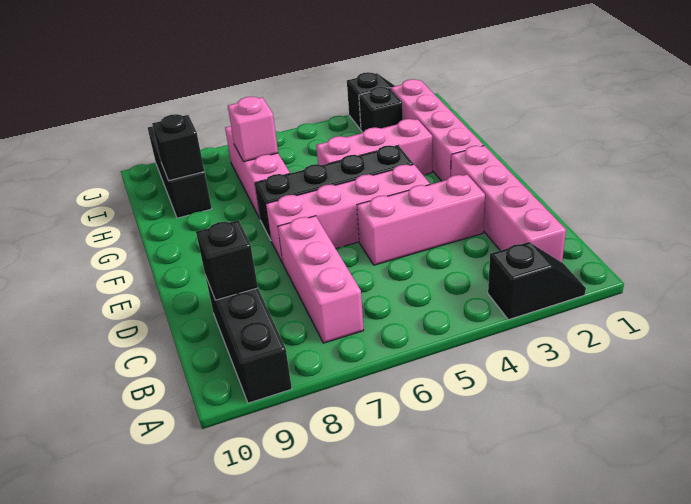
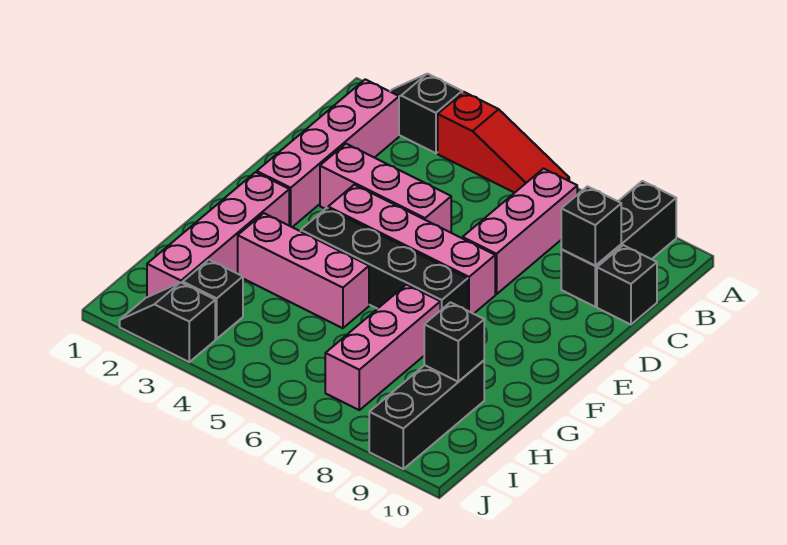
none -> red slope A4:A6 level 1 top 4
none -> black brick C10 level 1
pink brick H7 level 2 -> none

